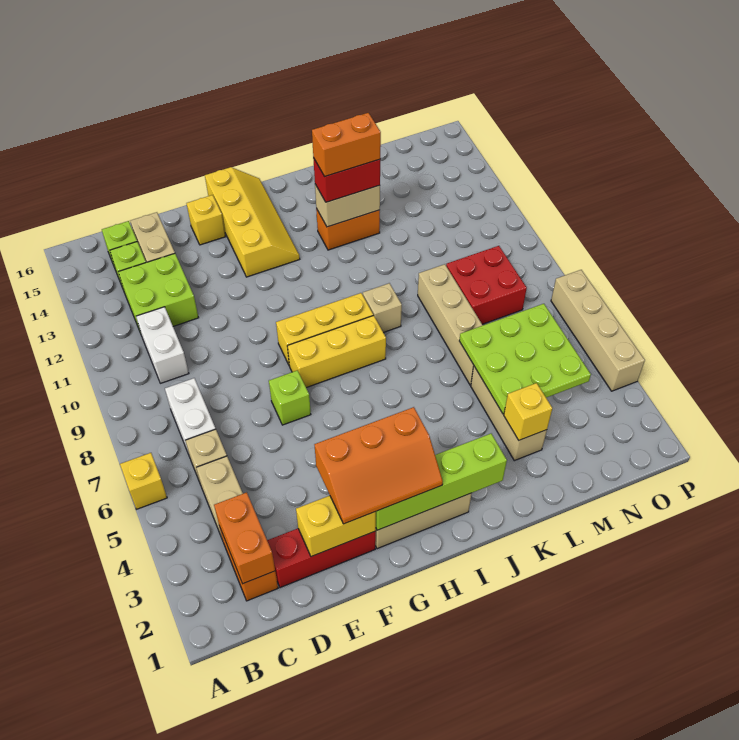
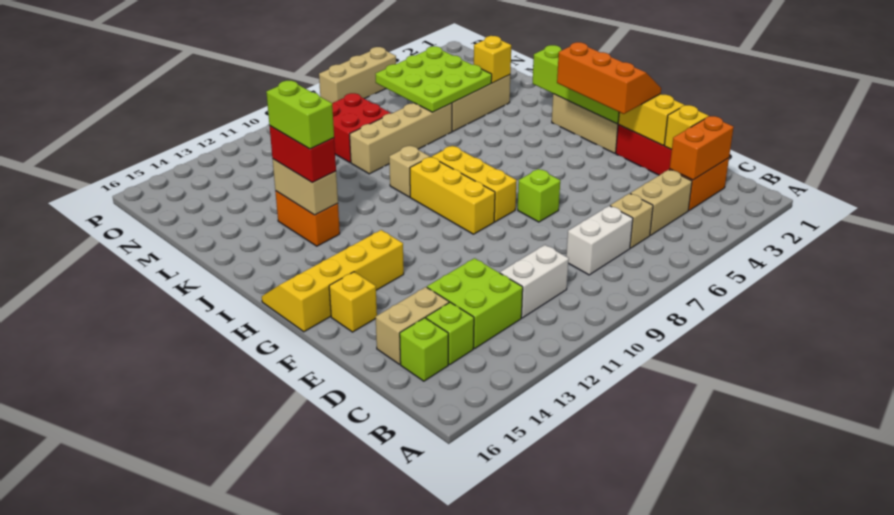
yellow brick A6 level 1 -> yellow brick D2 level 2
orange brick J13:K13 level 4 -> lime brick J13:K13 level 4
tan brick P4:P7 level 1 -> tan brick P5:P7 level 1

